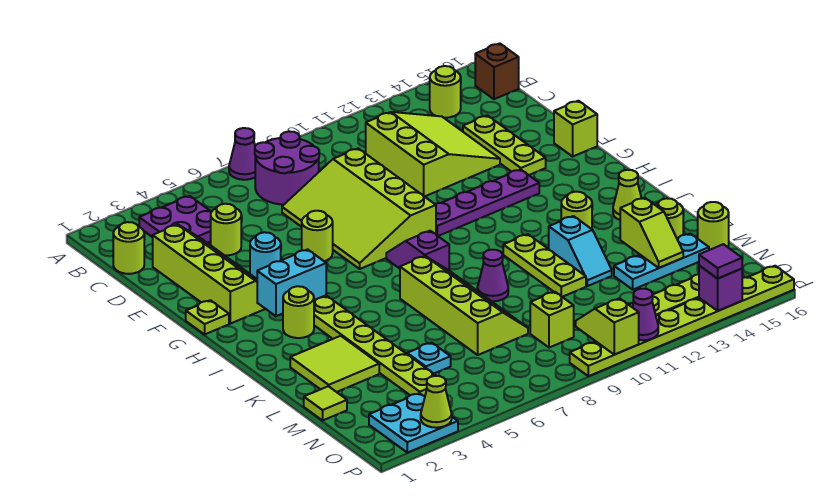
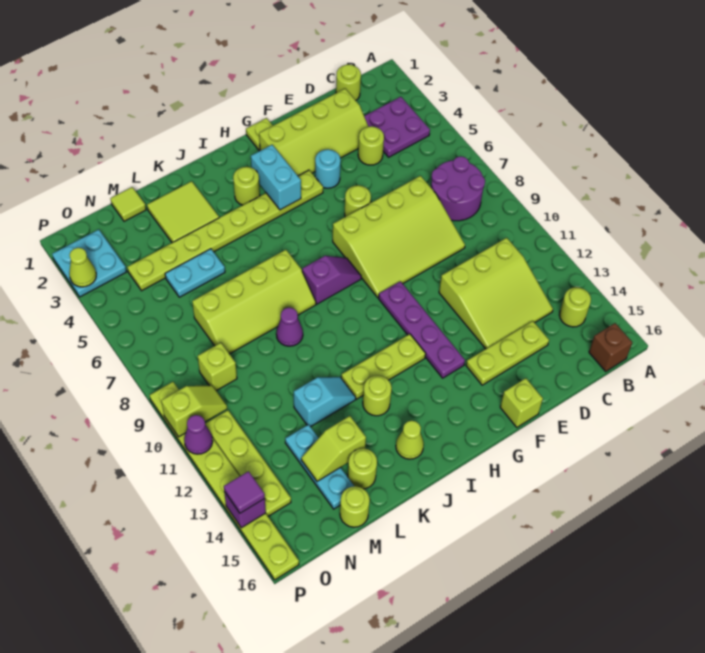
purple cone A7 level 1 -> none
lime slope D7:G9 level 1 top 9 -> lime slope D7:G9 level 1 top 7
lime plate J11:L11 level 1 -> lime plate H12:J12 level 1
cyan slope K12:L12 level 1 top K -> cyan slope K12:L12 level 1 top L
cyan plate M5 level 1 -> cyan plate L5:M5 level 1

